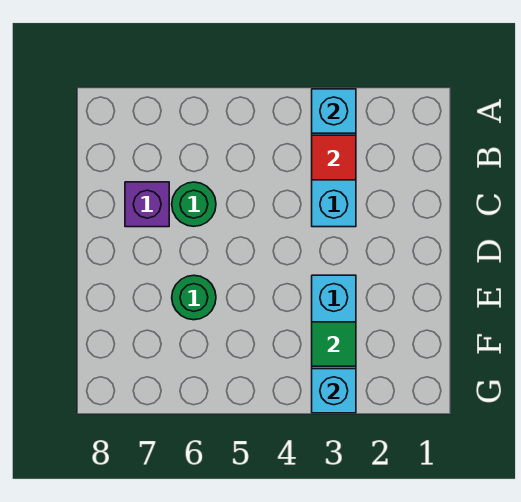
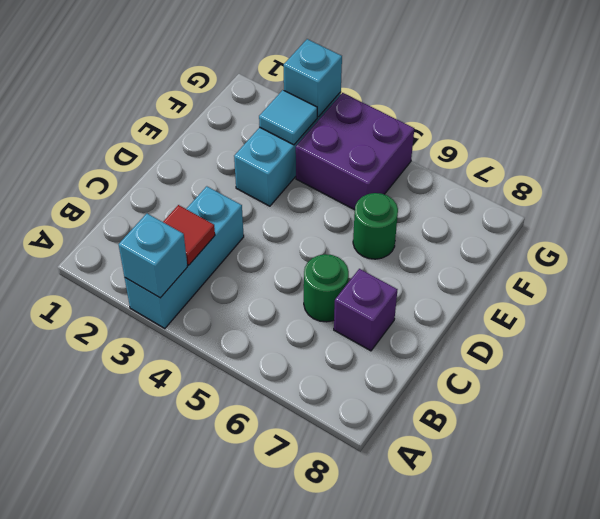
green tile F3 level 2 -> cyan tile F3 level 2
none -> purple brick F4:G5 level 1

